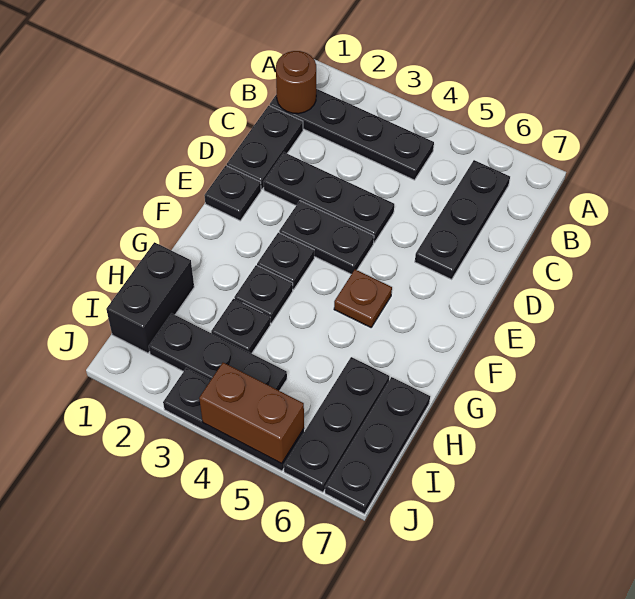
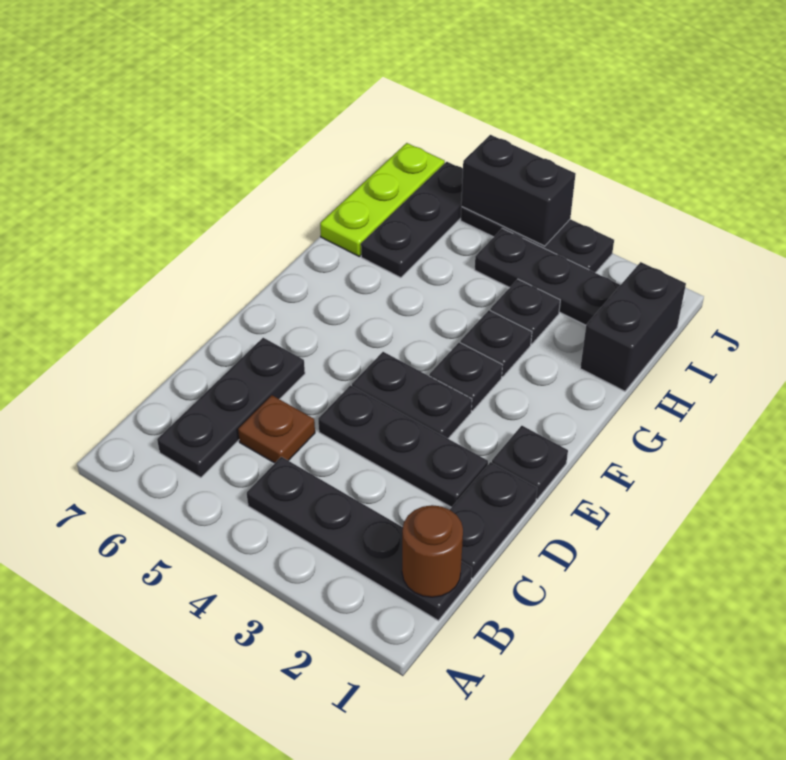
brown plate F5 level 1 -> brown plate C5 level 1
black plate H7:J7 level 1 -> lime plate H7:J7 level 1
brown brick J4:J5 level 2 -> black brick J4:J5 level 2

